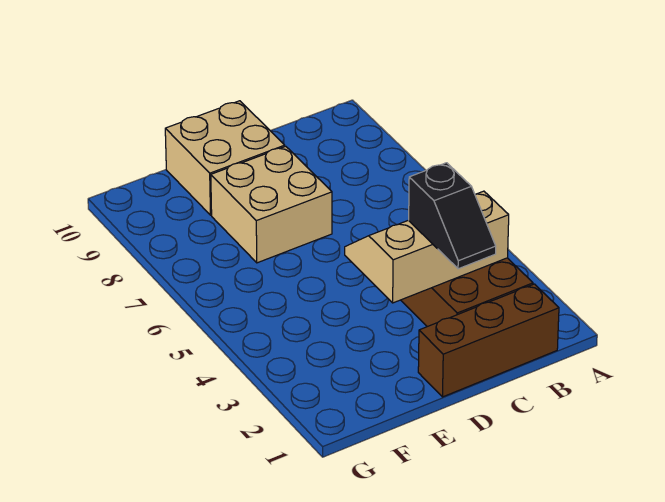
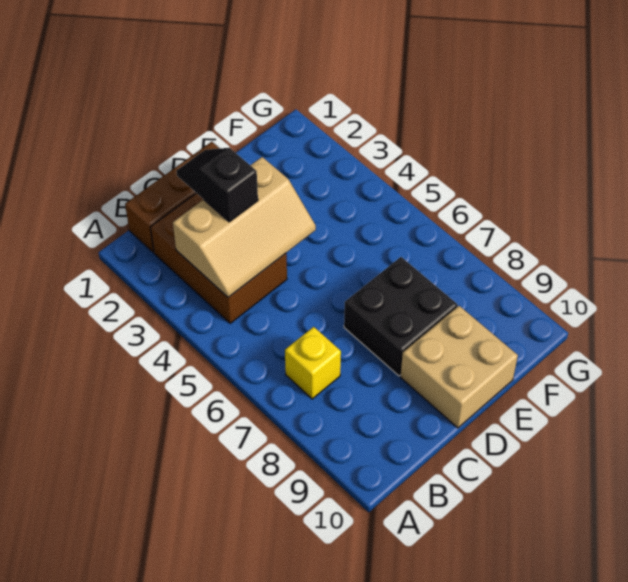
none -> yellow brick B7 level 1
tan brick D7:E8 level 1 -> black brick D7:E8 level 1

